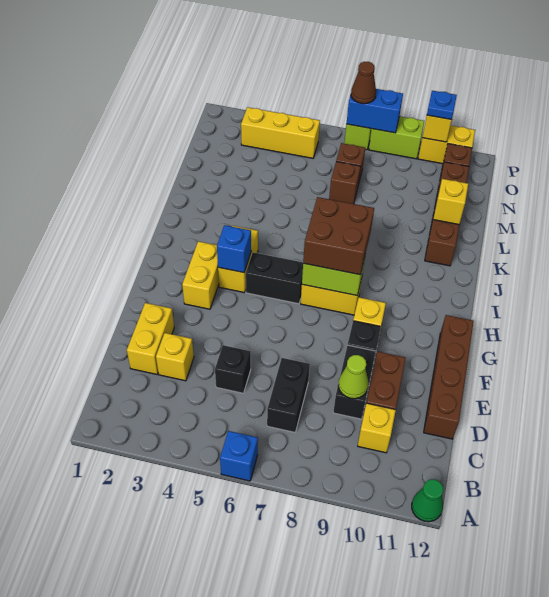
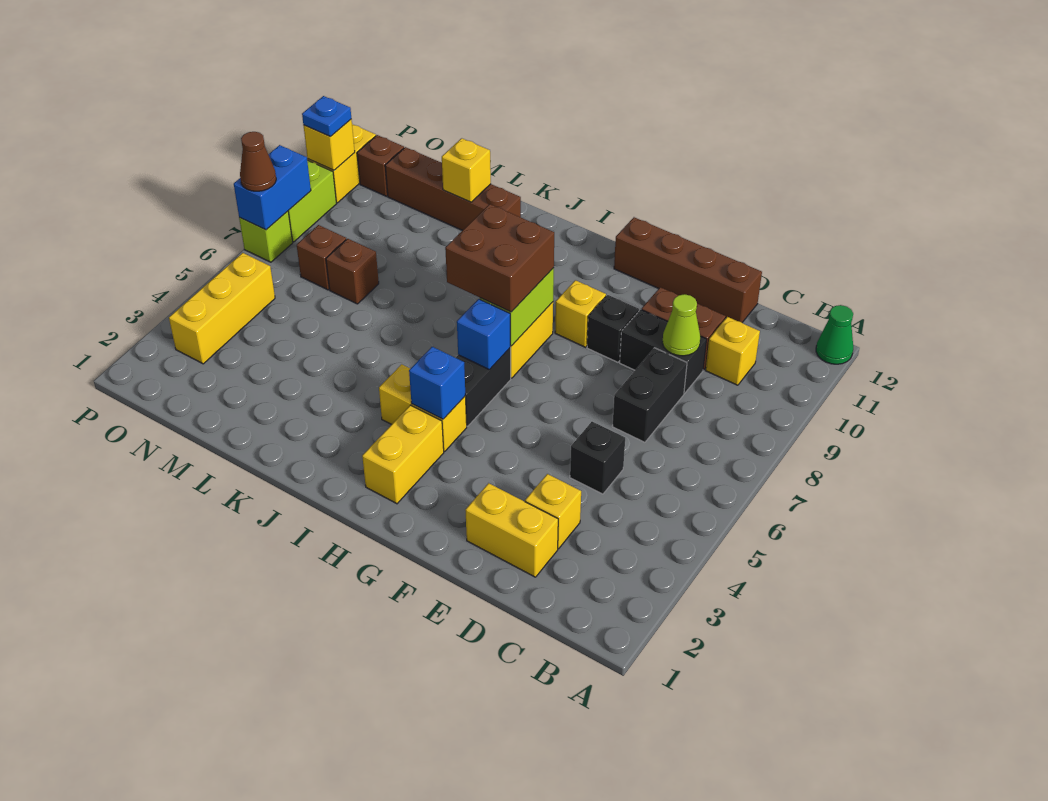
blue brick A6 level 1 -> blue brick H6 level 2
black brick C7:D7 level 1 -> black brick D7:D8 level 1
yellow brick G3:H3 level 1 -> yellow brick H2:H3 level 1

